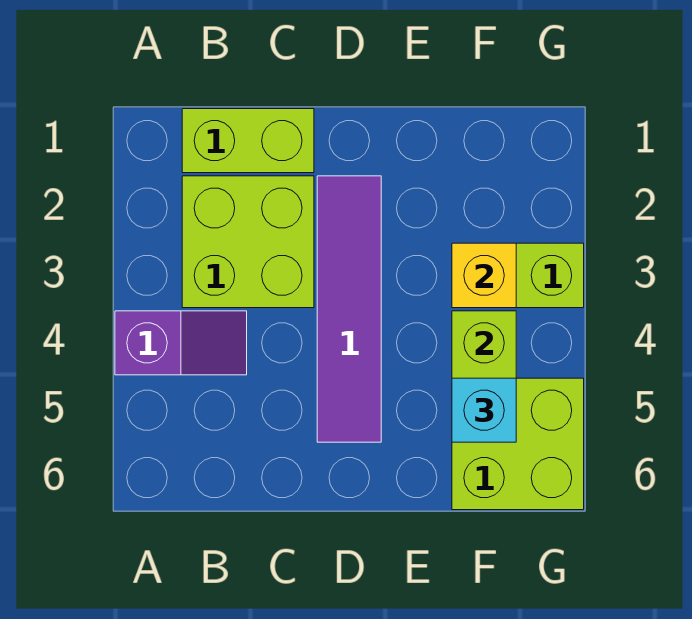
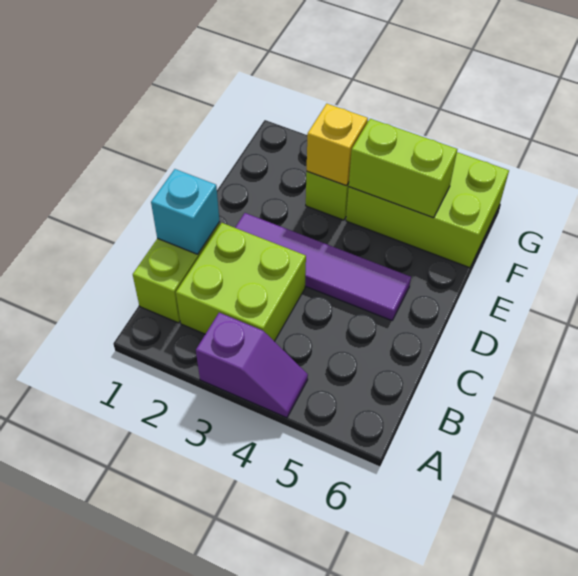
purple slope A4:B4 level 1 top A -> purple slope A3:A4 level 1 top 3
lime brick F5:G6 level 1 -> lime brick F4:G6 level 1
cyan brick F5 level 3 -> cyan brick C1 level 2

